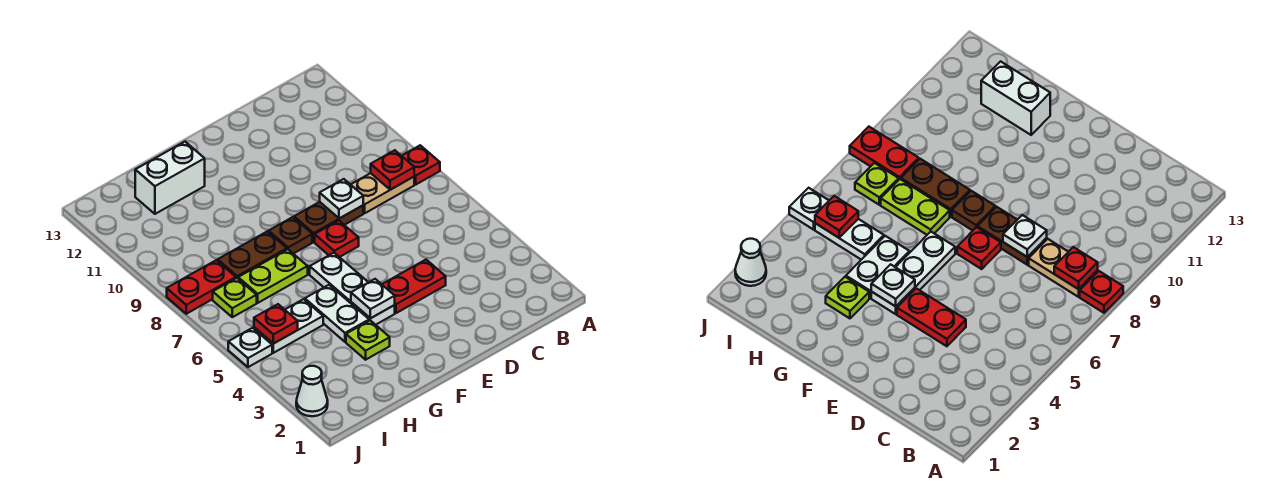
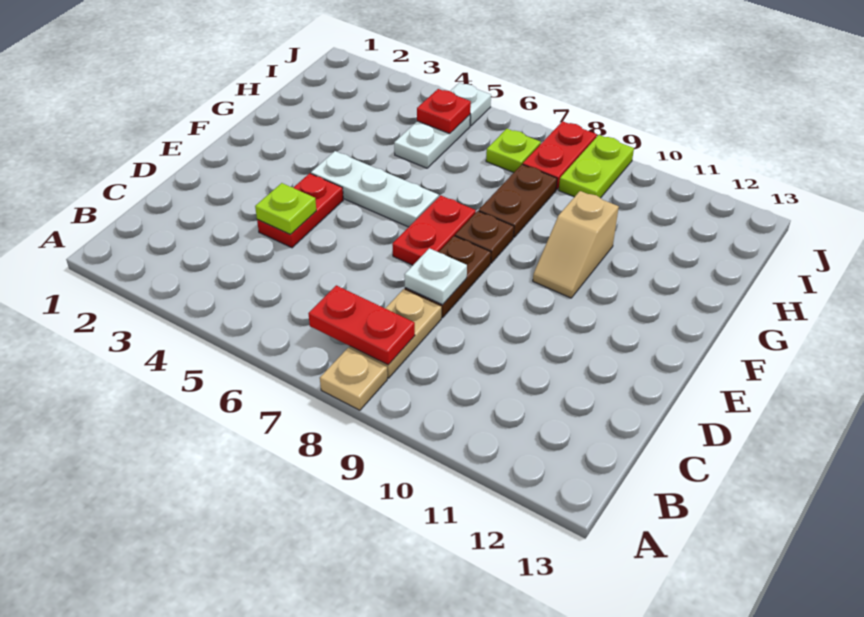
red plate A8 level 1 -> tan plate A8 level 1
red plate B8 level 2 -> red plate B7:B8 level 2
red plate E7 level 1 -> red plate E7:F7 level 1
white plate F4 level 2 -> none
none -> tan slope F10:G10 level 1 top G
lime plate G3 level 1 -> lime plate D4 level 2
white plate G4:G5 level 1 -> none
lime plate G7:H7 level 1 -> lime plate I9:J9 level 1
white brick G12:H12 level 1 -> none
white cone J2 level 1 -> none

